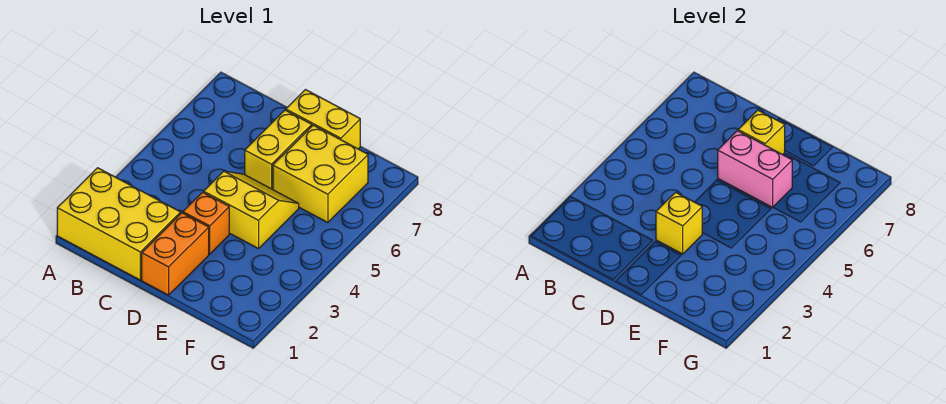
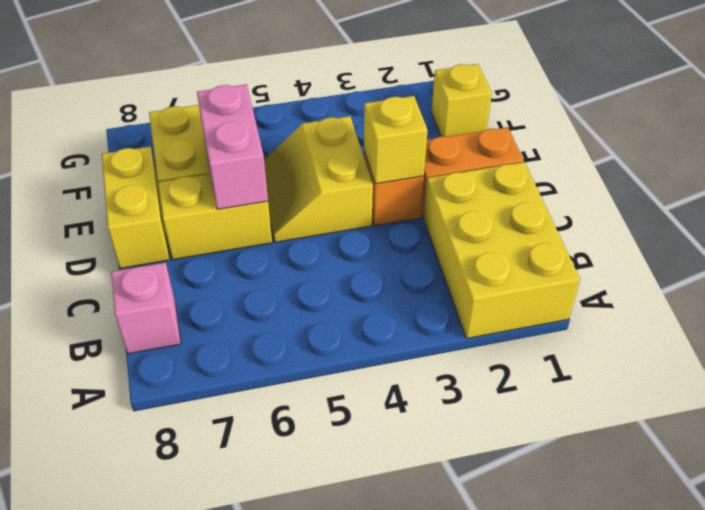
none -> pink brick B8 level 1
yellow brick D7 level 2 -> yellow brick F1 level 1

